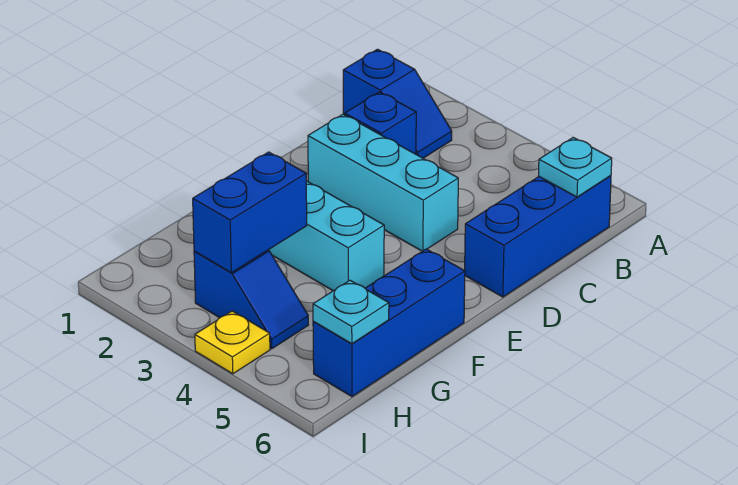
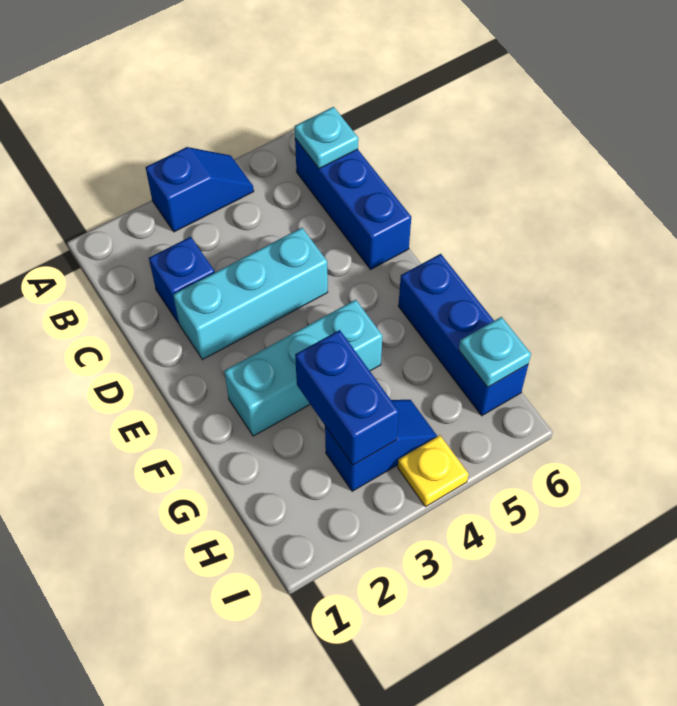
blue slope B1:B2 level 1 top 1 -> blue slope A3:A4 level 1 top 3

